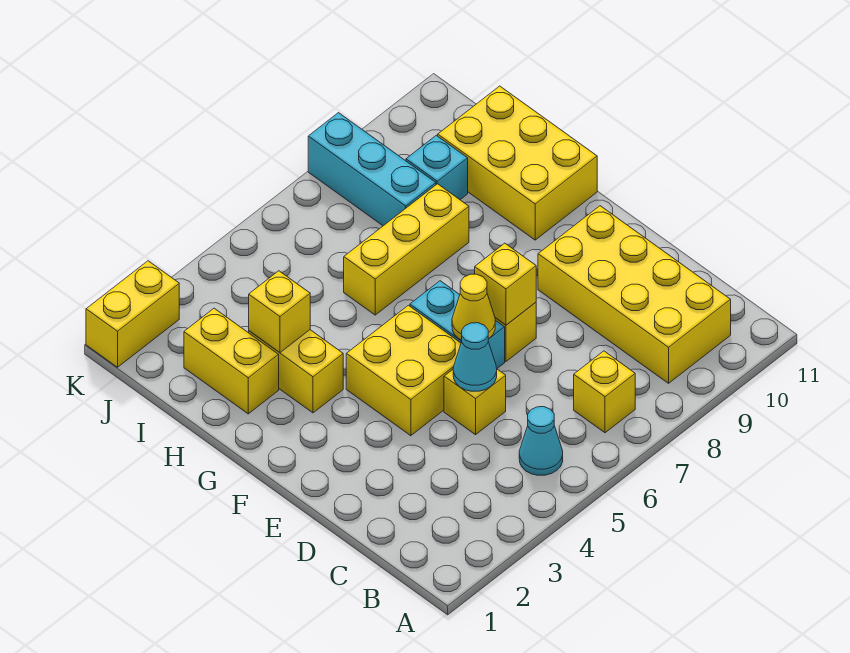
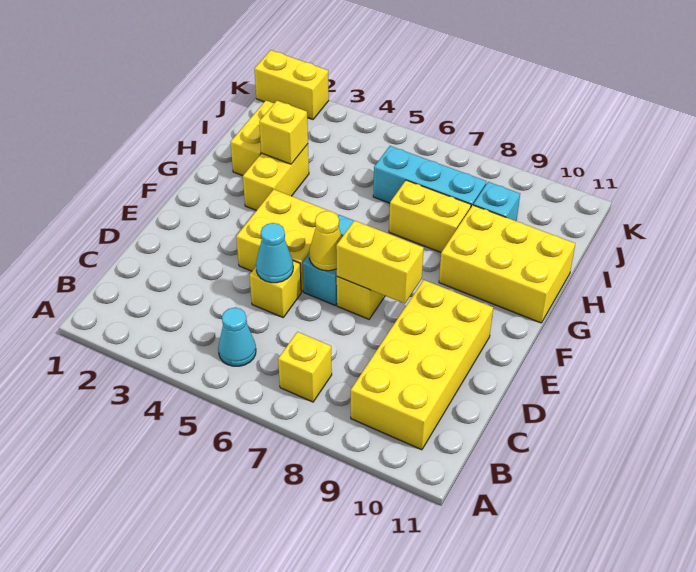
yellow brick E7 level 2 -> yellow brick E7:E8 level 2
yellow brick G10:I11 level 1 -> yellow brick G9:H11 level 1
yellow brick H6:H8 level 1 -> yellow brick H7:H8 level 1
cyan brick I8:K8 level 1 -> cyan brick I6:I8 level 1

